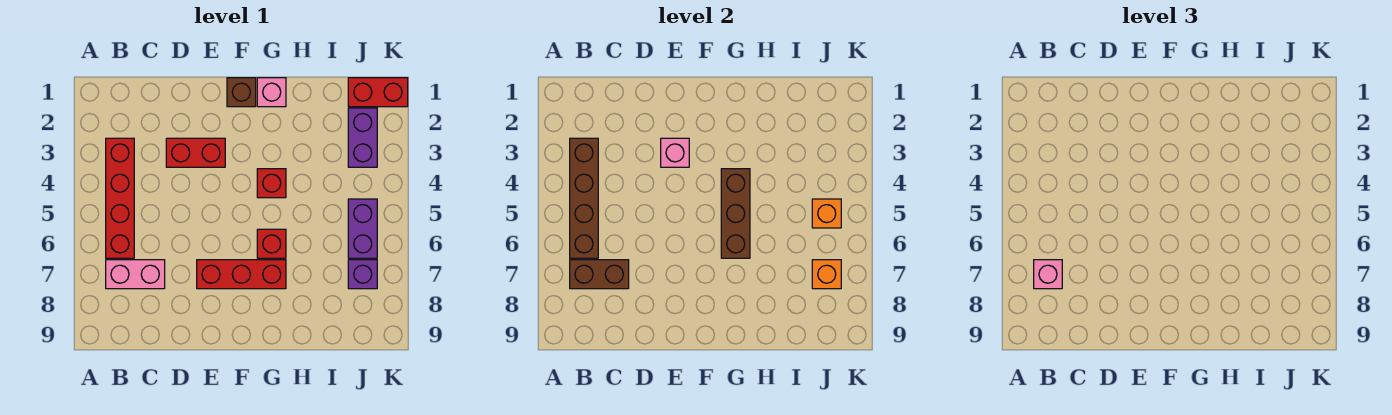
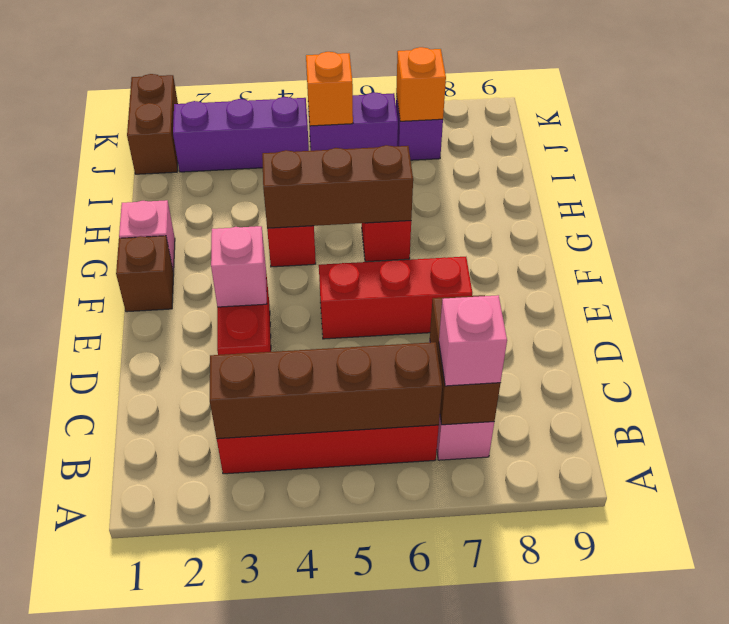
red brick E7:G7 level 1 -> red brick E5:E7 level 1
red brick J1:K1 level 1 -> brown brick J1:K1 level 1
purple brick J2:J3 level 1 -> purple brick J2:J4 level 1

